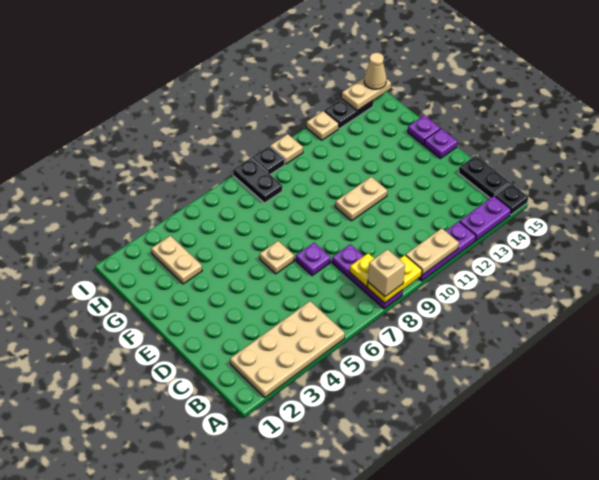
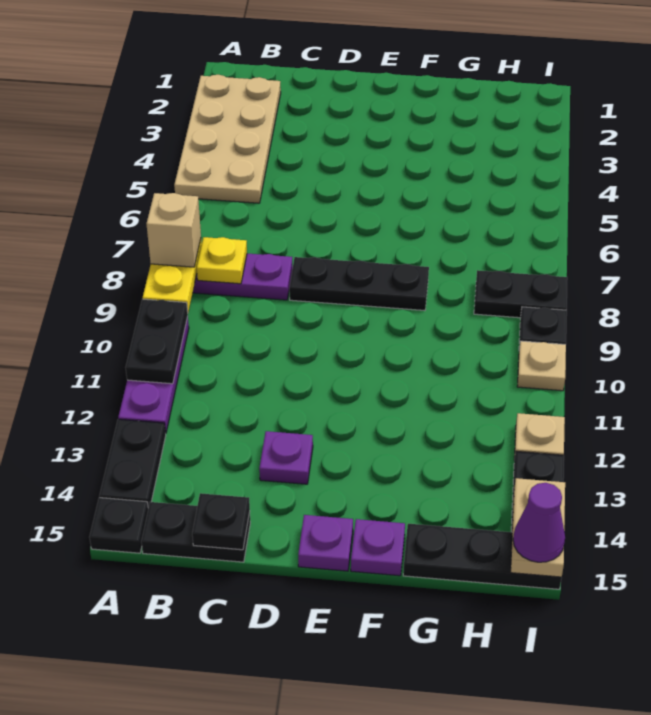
tan plate A10:A11 level 2 -> black plate A10:A11 level 2
purple plate A13:A14 level 1 -> black plate A13:A14 level 1
none -> black plate C15 level 2
purple plate D7 level 1 -> purple plate D13 level 1
none -> black plate D8:F8 level 1
tan plate E6 level 1 -> none
tan plate E10:E11 level 1 -> none
tan plate G3:H3 level 1 -> none
none -> black plate G15:I15 level 1
tan cone I15 level 3 -> purple cone I15 level 3

